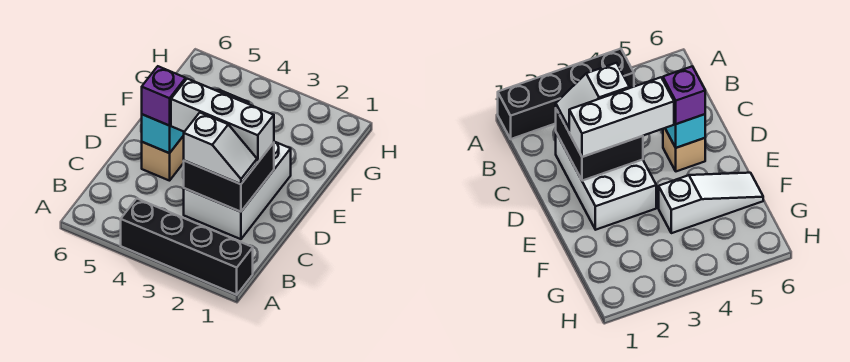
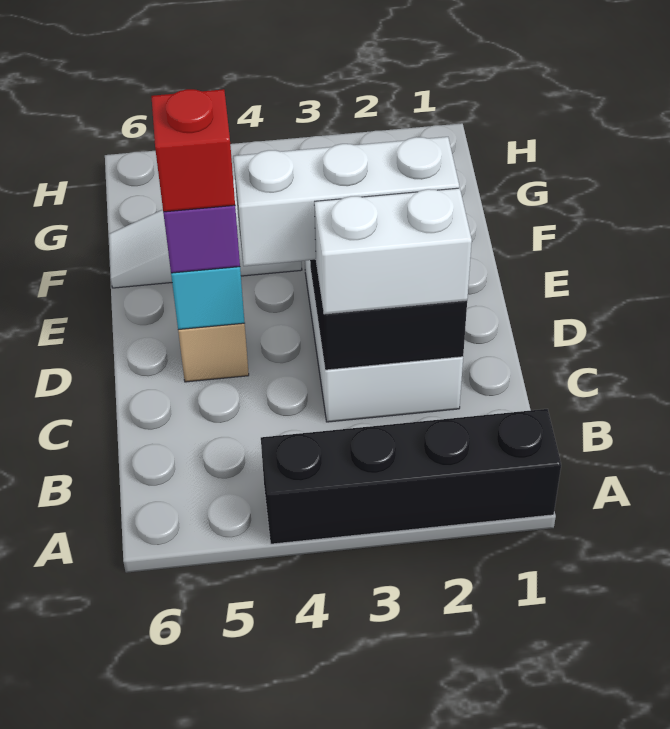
white slope C2:C3 level 3 top 3 -> white brick C2:C3 level 3
none -> red brick D5 level 4

